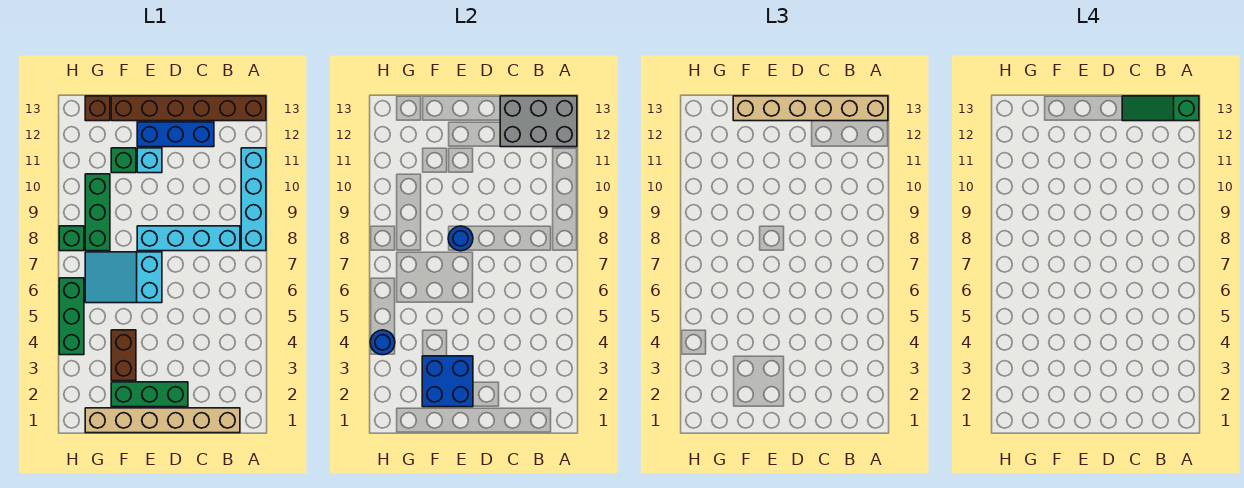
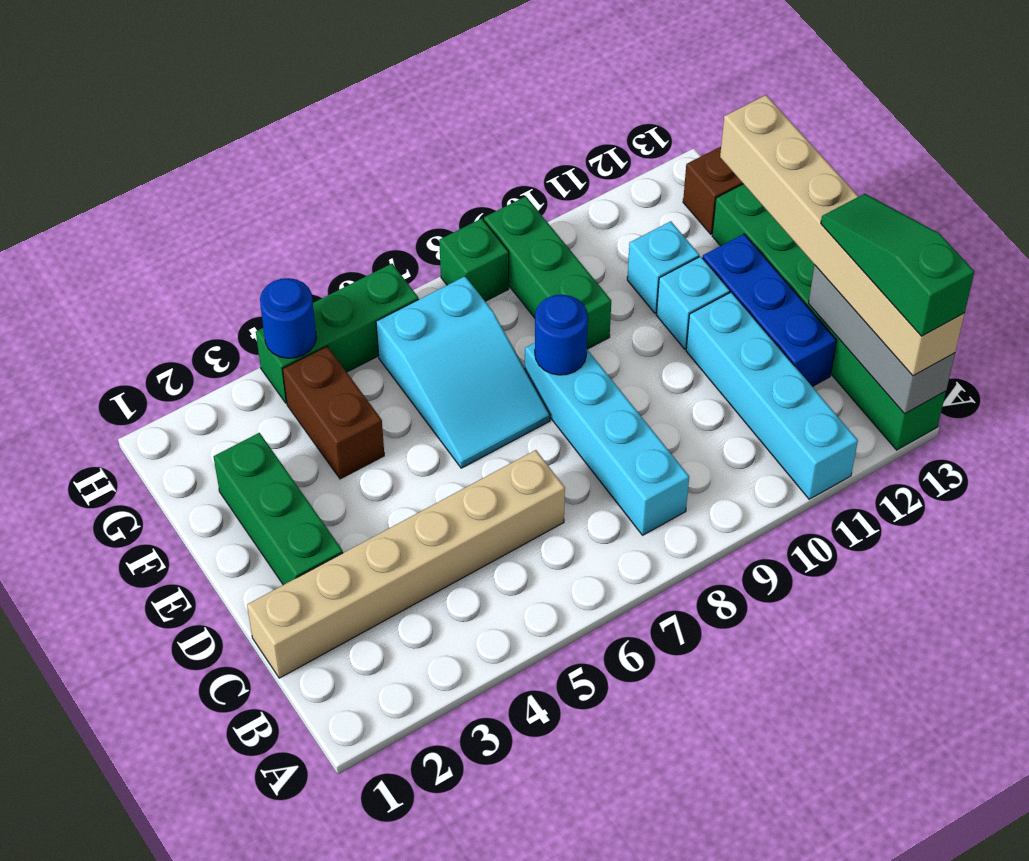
cyan brick A8:A11 level 1 -> cyan brick A11:D11 level 1
grey brick A12:C13 level 2 -> grey brick A13:C13 level 2
brown brick A13:F13 level 1 -> green brick A13:F13 level 1
tan brick B1:G1 level 1 -> tan brick C1:C6 level 1
blue brick E2:F3 level 2 -> none
cyan slope E6:G7 level 1 top E -> cyan slope E6:G7 level 1 top G
brown brick F3:F4 level 1 -> brown brick F4:G4 level 1
green brick F11 level 1 -> cyan brick F11 level 1
green brick G8:G10 level 1 -> green brick F9:H9 level 1

